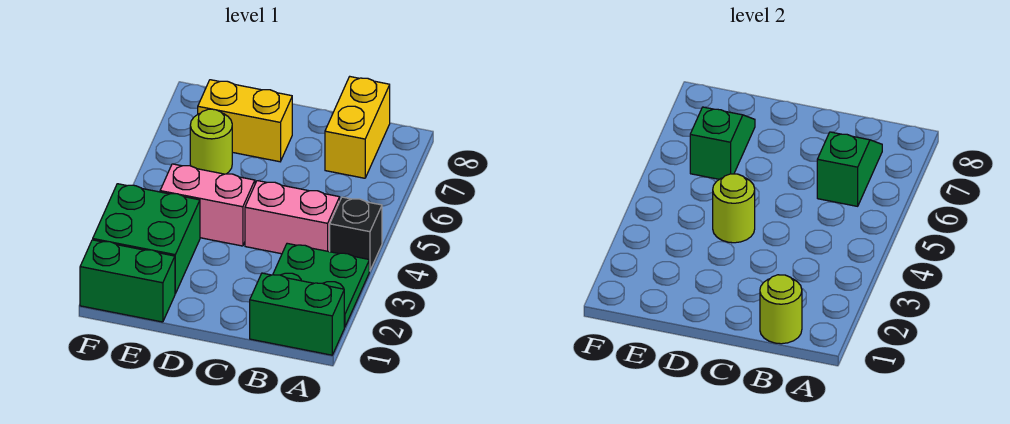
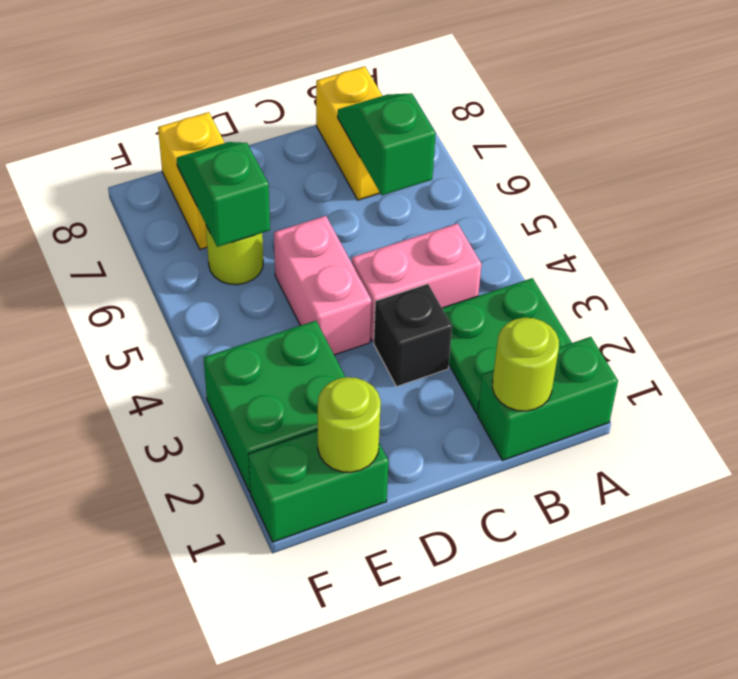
black brick A4 level 1 -> black brick C3 level 1
pink brick D4:E4 level 1 -> pink brick D4:D5 level 1
lime round brick D4 level 2 -> lime round brick E1 level 2
yellow brick D7:E7 level 1 -> yellow brick E7:E8 level 1

